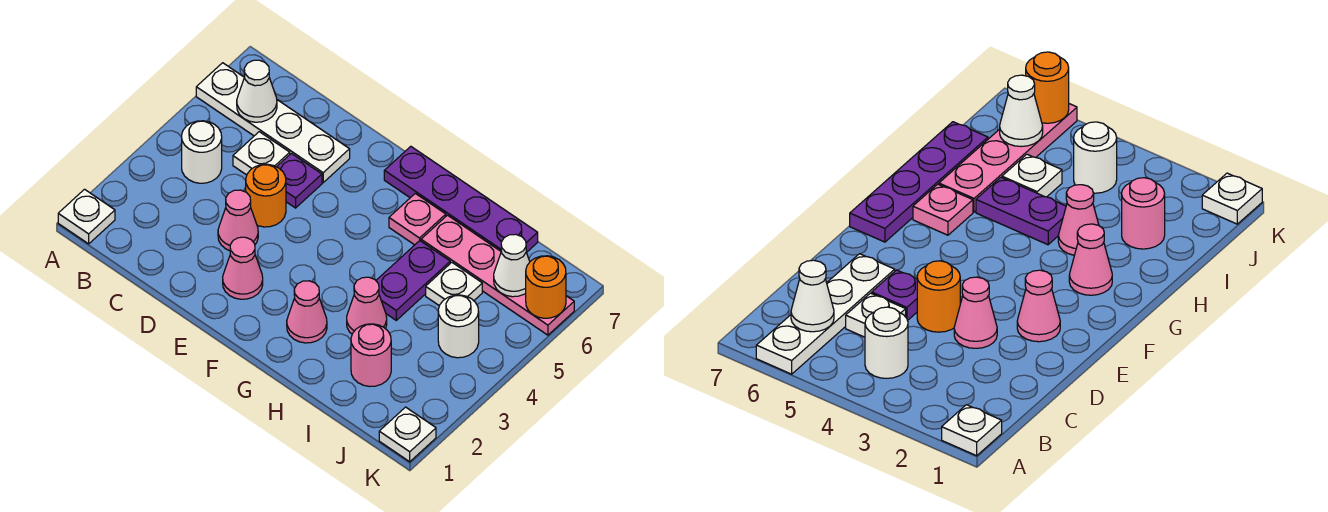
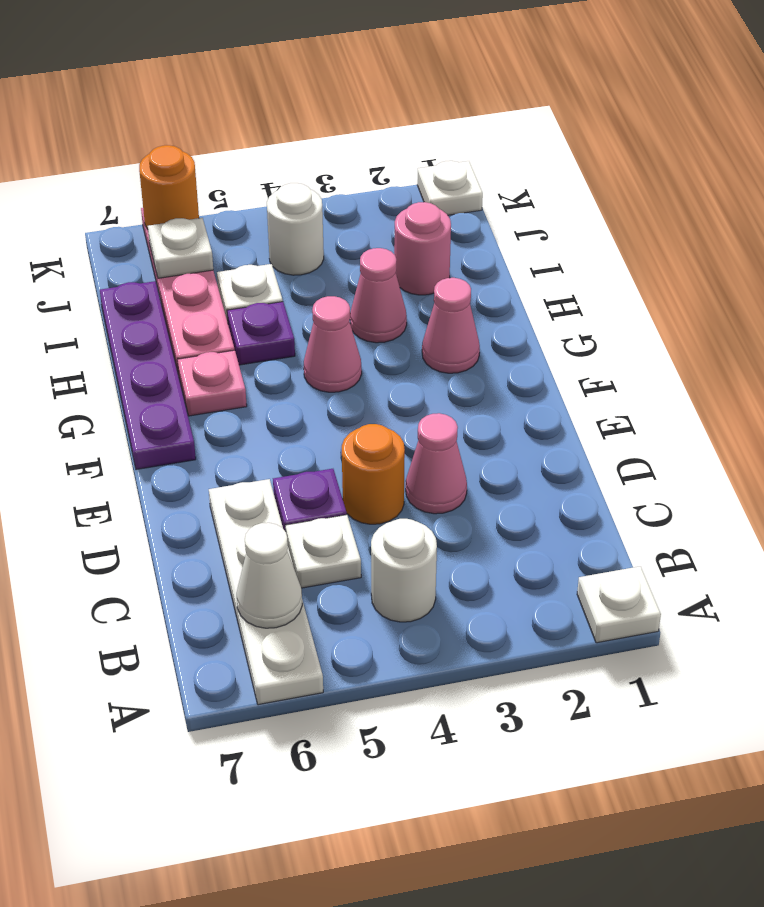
pink cone E2 level 1 -> pink cone G4 level 1
purple plate H4:H5 level 1 -> purple plate H5 level 1
white cone J6 level 2 -> white plate J6 level 2

